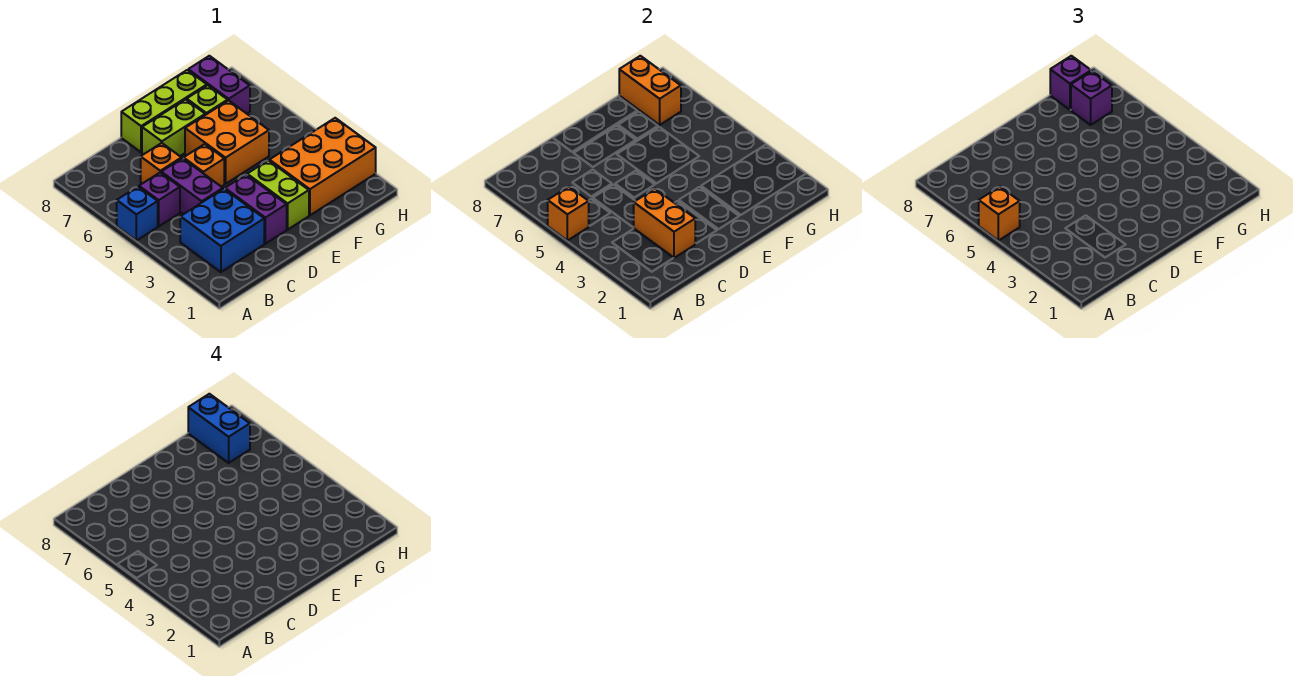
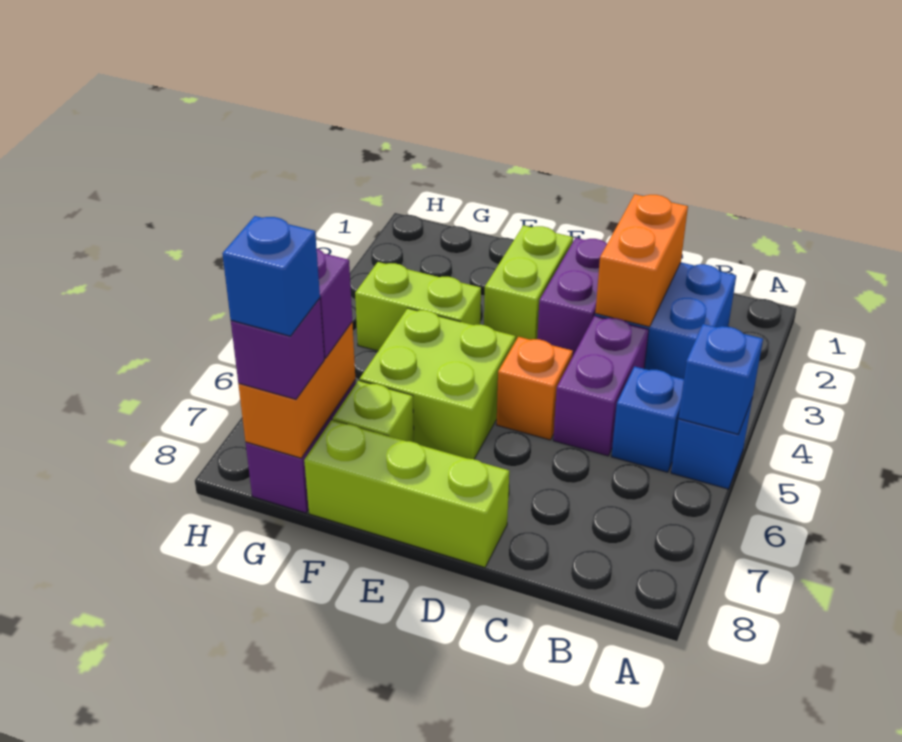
orange brick A5 level 2 -> blue brick A5 level 2
orange brick A5 level 3 -> none
purple brick B5 level 1 -> blue brick B5 level 1
orange brick C6 level 1 -> none
lime brick D7:E7 level 1 -> lime brick F4:G4 level 1
orange brick E5:F6 level 1 -> lime brick E5:F6 level 1
orange brick F2:H3 level 1 -> none
blue brick G7:G8 level 4 -> blue brick G8 level 4

